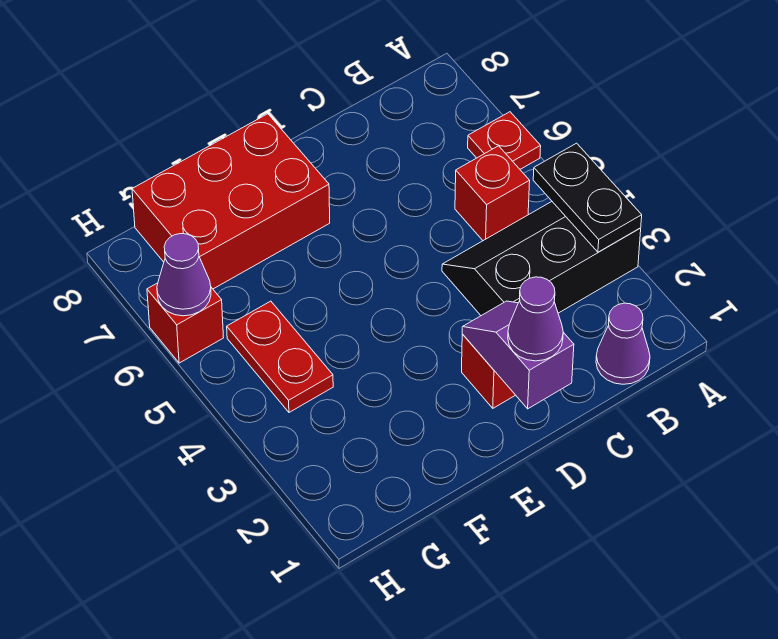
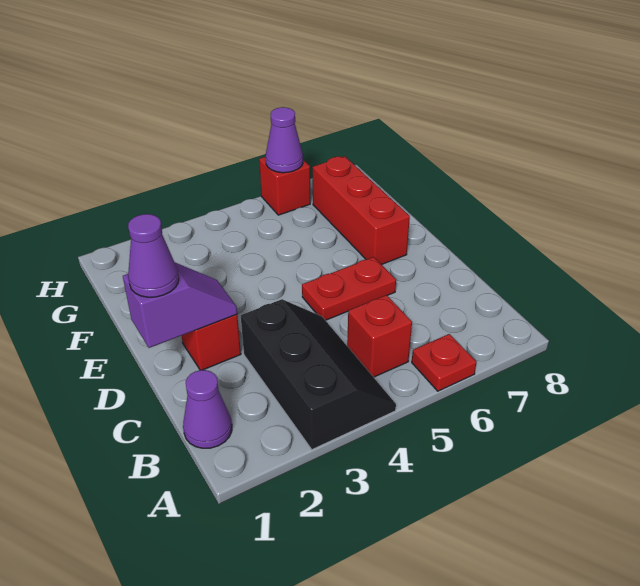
black plate A3:A4 level 2 -> none
red brick E7:G8 level 1 -> red brick E7:G7 level 1
red plate G4:G5 level 1 -> red plate D5:D6 level 1

